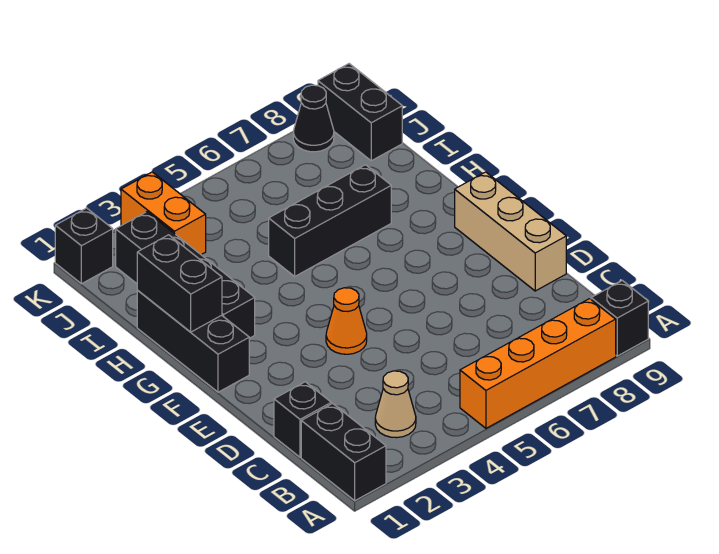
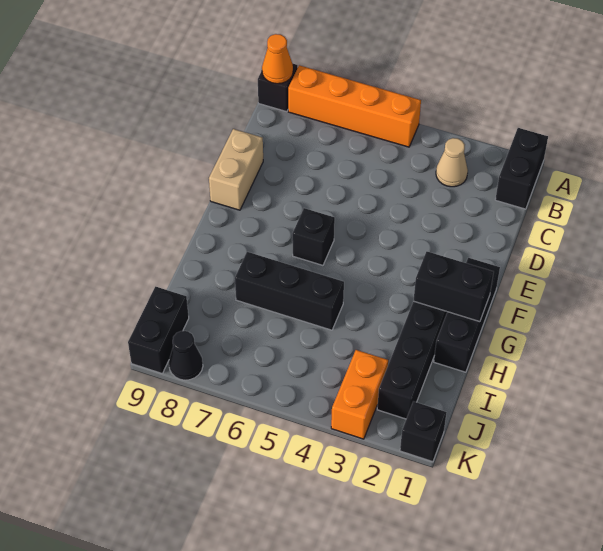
black brick C1 level 1 -> black brick F6 level 1
tan brick D9:F9 level 1 -> tan brick D9:E9 level 1
orange cone E4 level 1 -> orange cone A9 level 2
black brick G1:H1 level 2 -> black brick G1:G2 level 2

